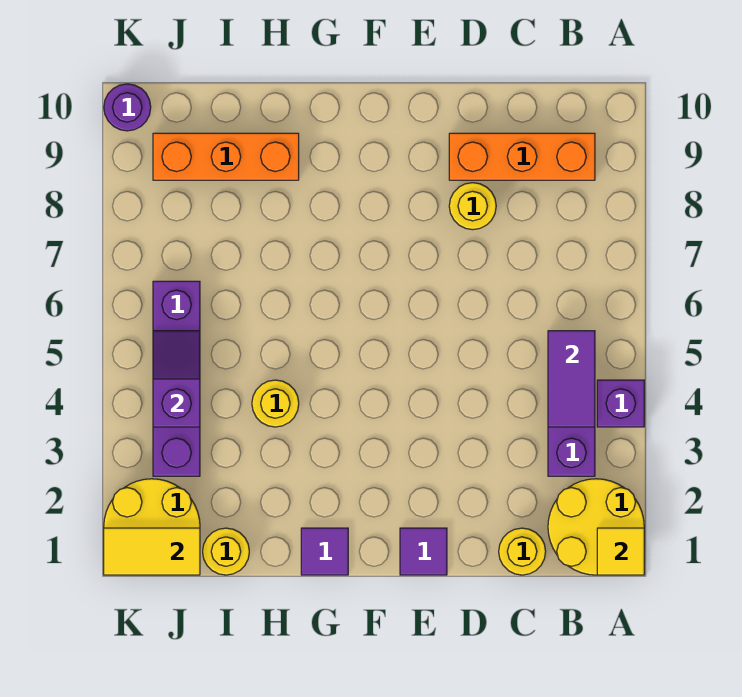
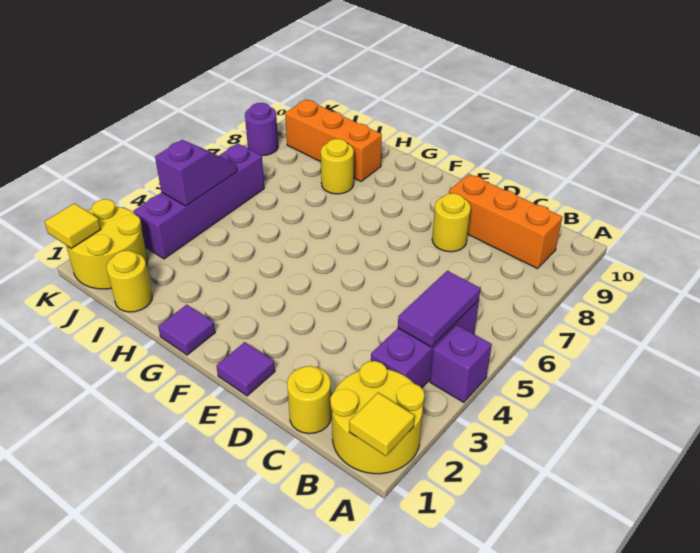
yellow round brick H4 level 1 -> yellow round brick H8 level 1
yellow tile J1:K1 level 2 -> yellow tile K1 level 2
purple round brick K10 level 1 -> purple round brick K8 level 1

